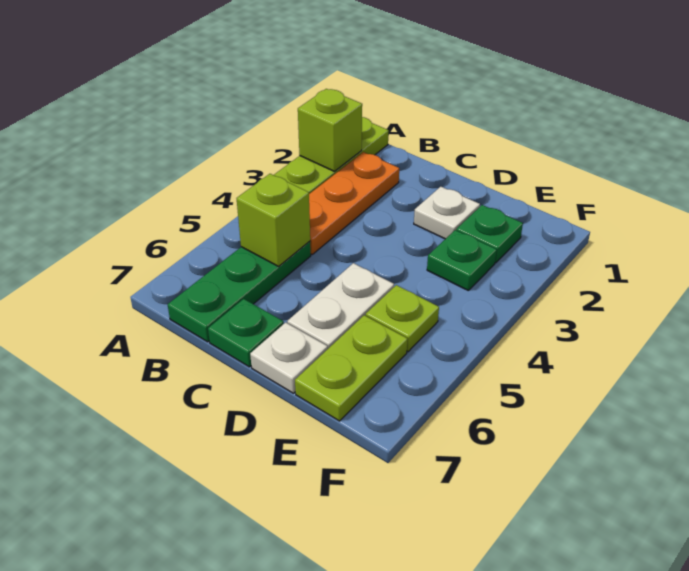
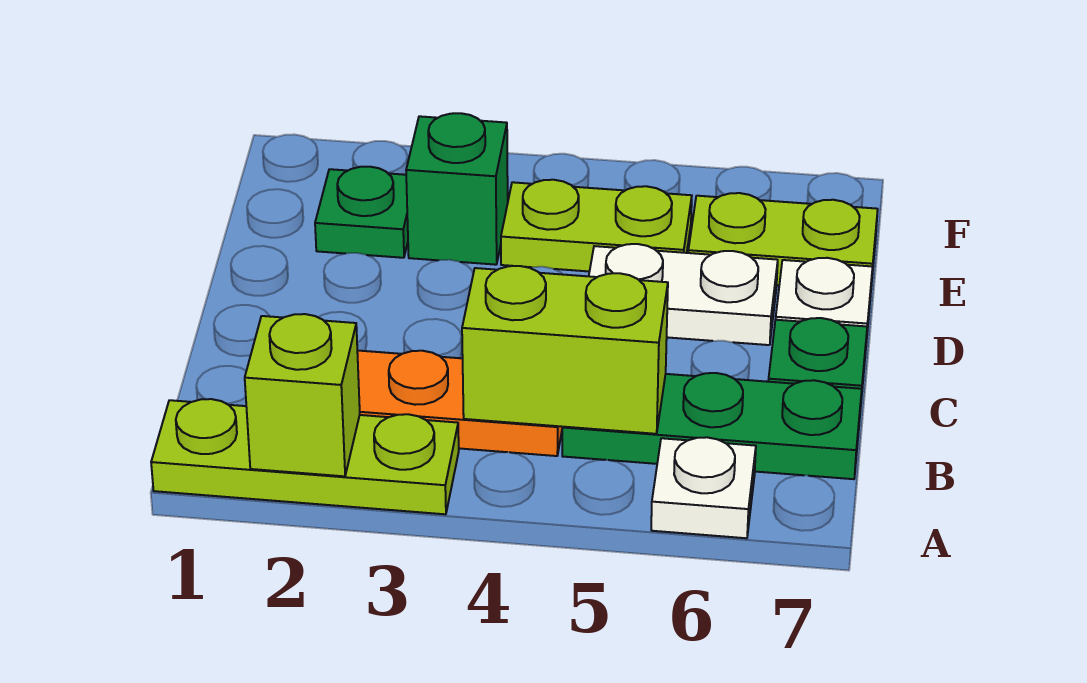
lime brick B5 level 2 -> lime brick B4:B5 level 2
white plate D2 level 1 -> white plate A6 level 1
green plate E3 level 1 -> green brick E3 level 1
lime plate E5 level 1 -> lime plate E4:E5 level 1

